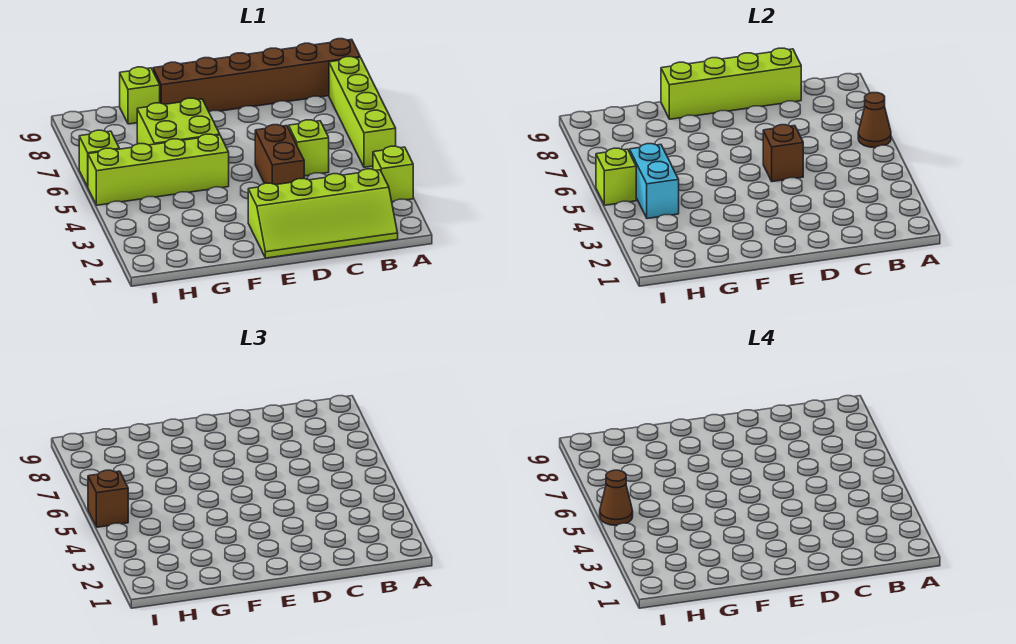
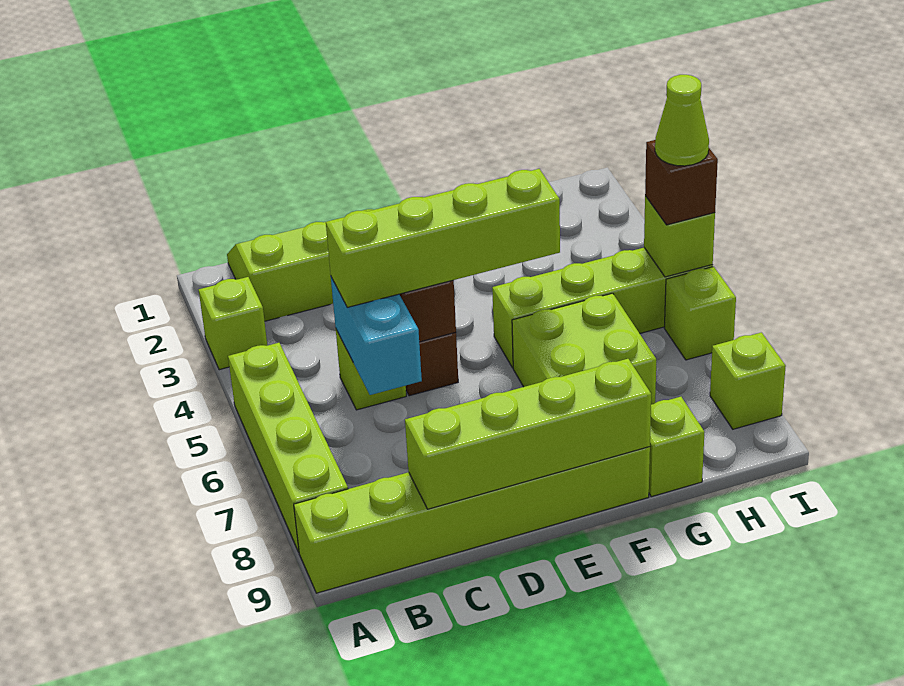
brown cone A6 level 2 -> none
brown brick A9:F9 level 1 -> lime brick A9:F9 level 1
none -> lime brick C5:F5 level 3
cyan brick H4:H5 level 2 -> cyan brick C5:C6 level 2
brown cone I5 level 4 -> lime cone I5 level 4
none -> lime brick I8 level 1

